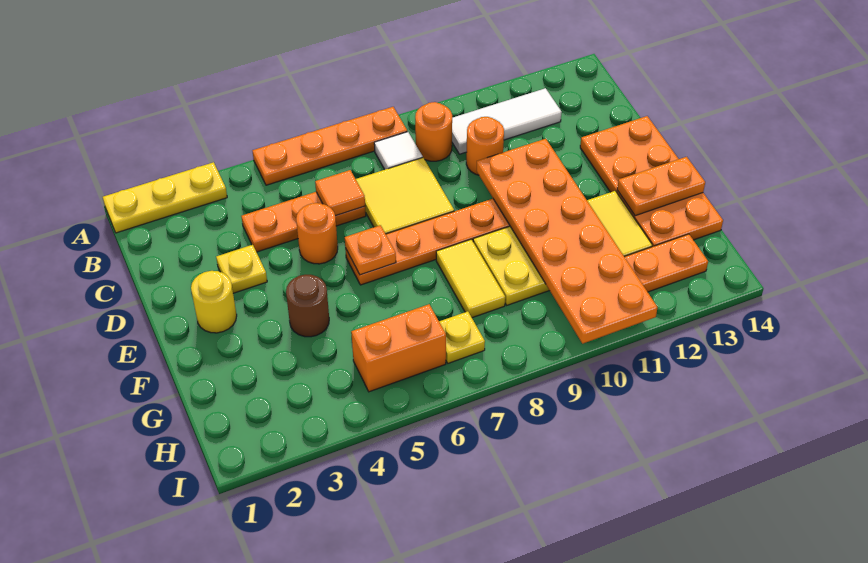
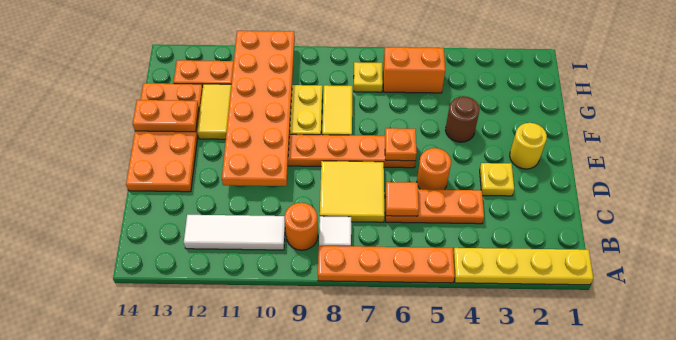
yellow plate A1:A3 level 1 -> yellow plate A1:A4 level 1
orange round brick C10 level 1 -> none

